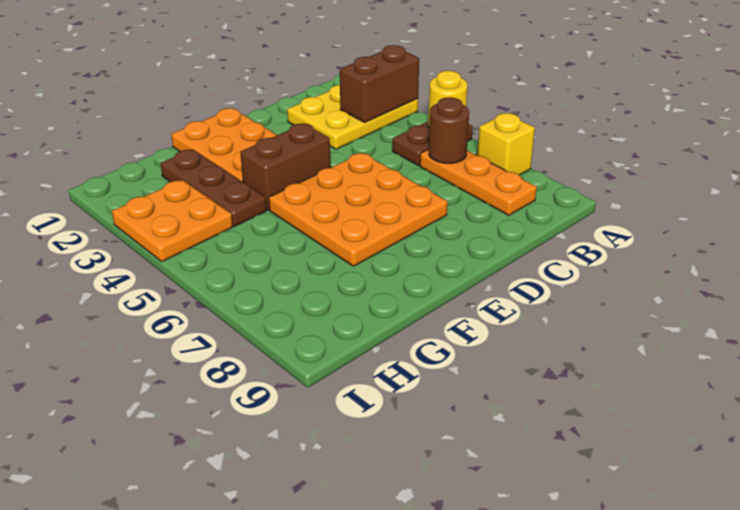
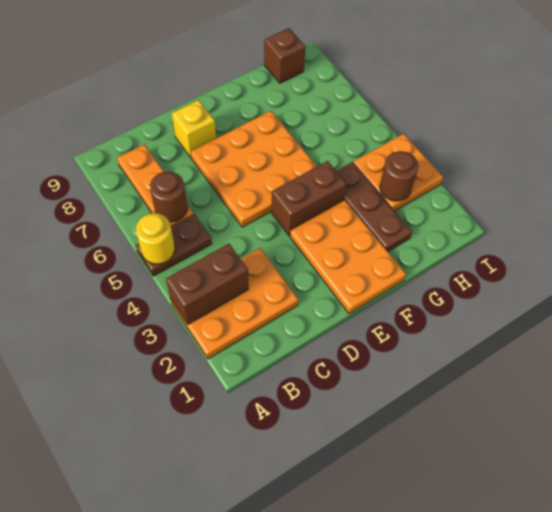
yellow plate A2:C3 level 1 -> orange plate A2:C3 level 1
yellow brick A7 level 1 -> yellow brick D8 level 1
none -> brown round brick H3 level 2
none -> brown brick H9 level 1

